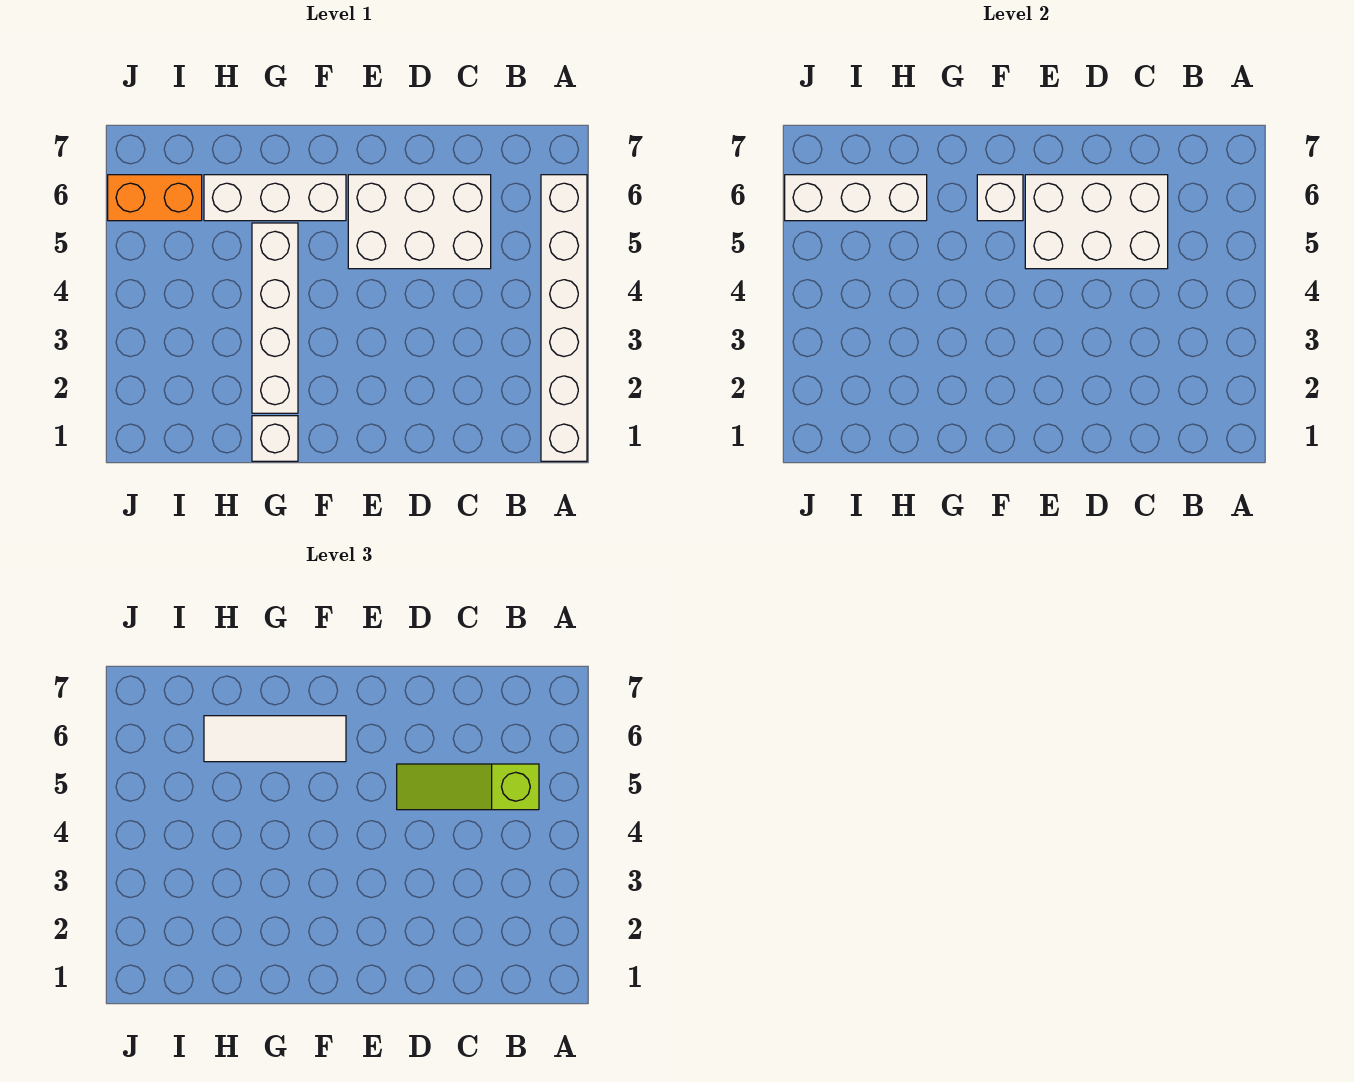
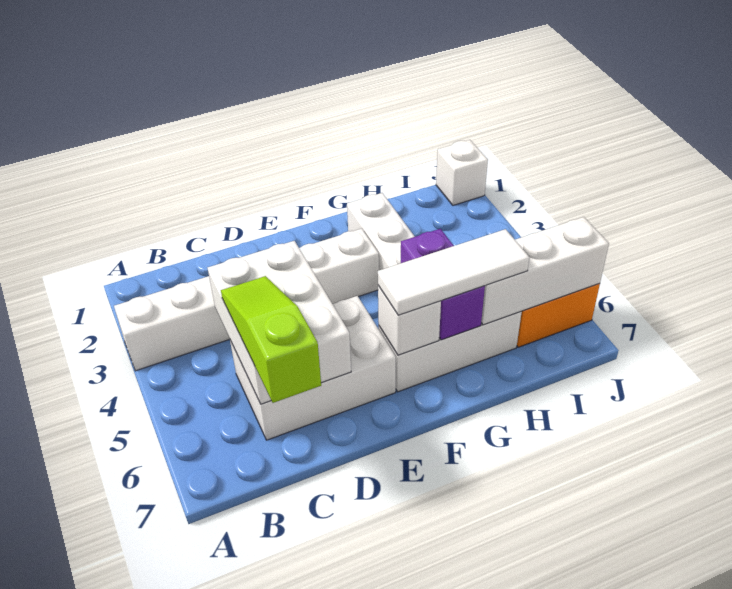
white brick A1:A6 level 1 -> white brick A3:F3 level 1
lime slope B5:D5 level 3 top B -> lime slope C5:C7 level 3 top 7
white brick C5:E6 level 2 -> white brick C4:D6 level 2
white brick G1 level 1 -> white brick J1 level 1
none -> purple brick G5:G6 level 2

